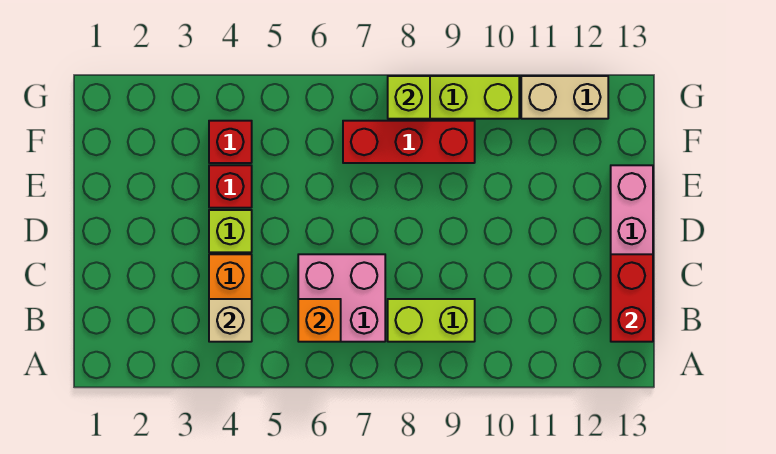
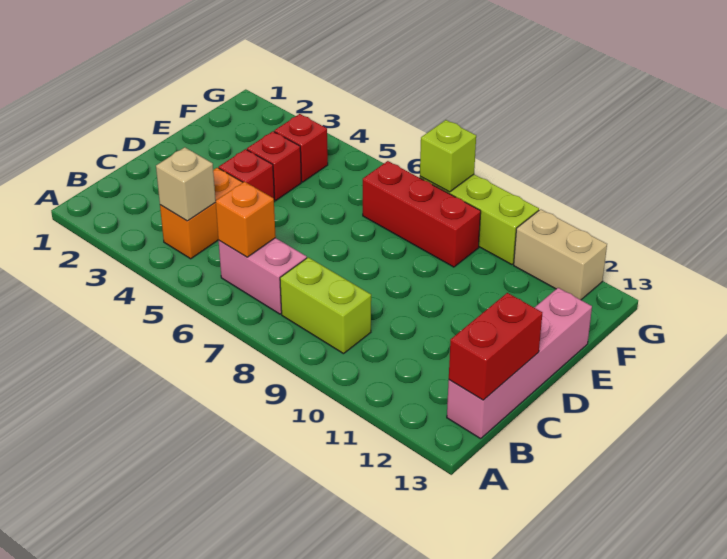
pink brick B6:C7 level 1 -> pink brick B6:B7 level 1
lime brick D4 level 1 -> red brick D4 level 1

